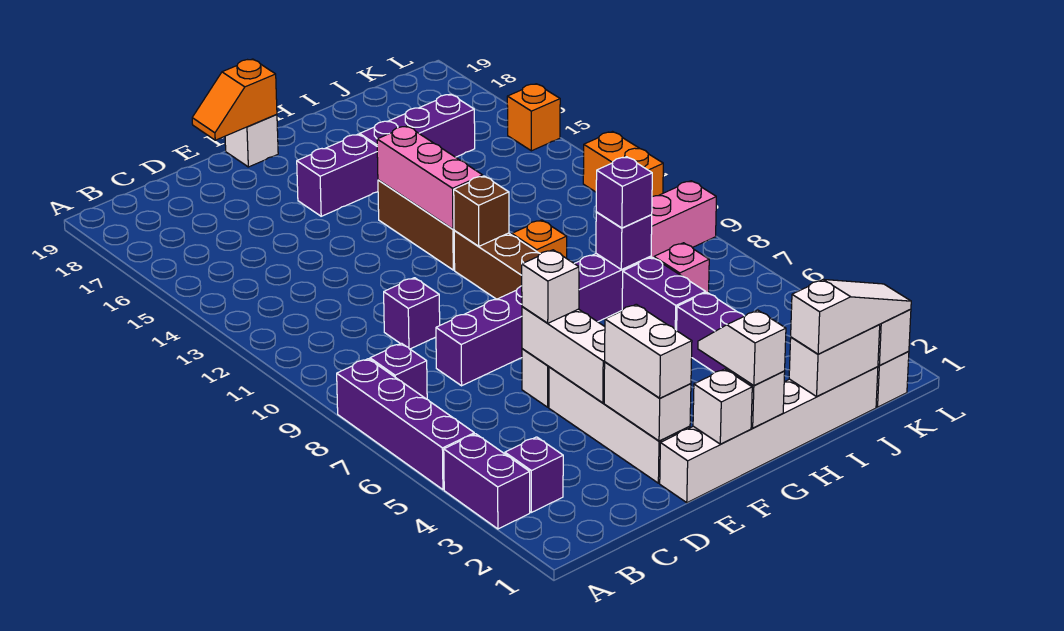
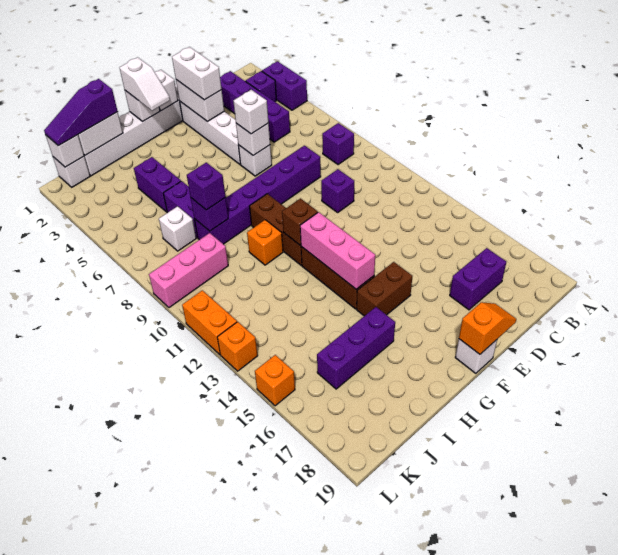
purple brick A5:A8 level 1 -> purple brick C2:C5 level 1
white brick E4:E6 level 2 -> white brick E6 level 2
none -> brown brick F15:G15 level 1
purple brick F16:G16 level 1 -> purple brick C17:D17 level 1
white slope I1:K1 level 3 top I -> purple slope I1:K1 level 3 top I
pink brick J7 level 1 -> white brick J7 level 1
none -> orange brick L13 level 1

